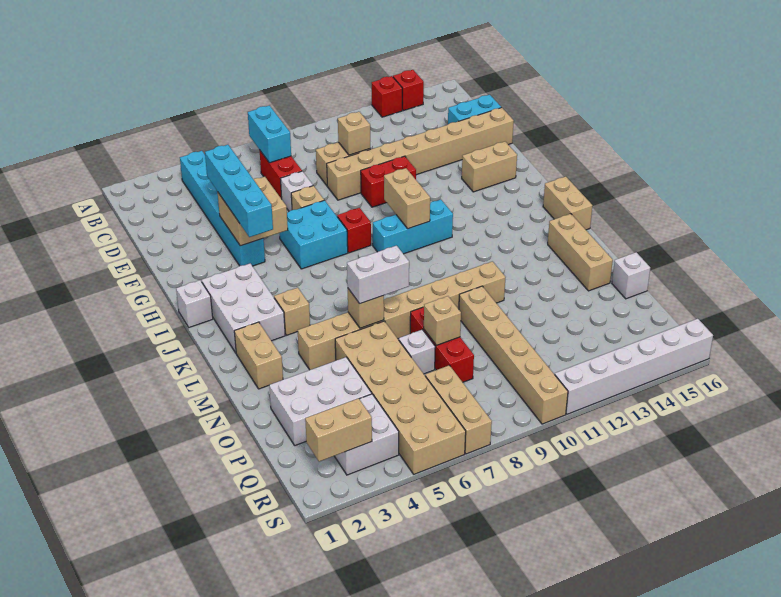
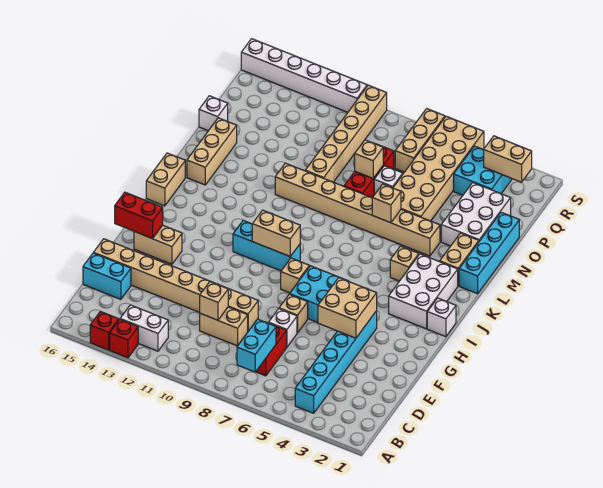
cyan brick E4:H4 level 3 -> cyan brick L1:O1 level 1
red brick F10:F11 level 1 -> red brick G15:G16 level 2
red brick H8 level 1 -> tan brick H8 level 1
tan brick H10:I10 level 2 -> tan brick I9:I10 level 2
white brick M6:M7 level 3 -> white brick B12:B13 level 1
white brick O2:P4 level 1 -> white brick N2:P3 level 1
white brick Q3:R4 level 1 -> cyan brick Q3:R4 level 1

